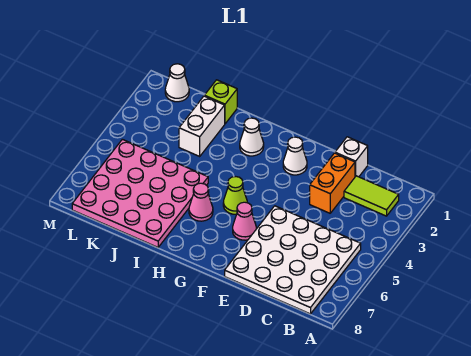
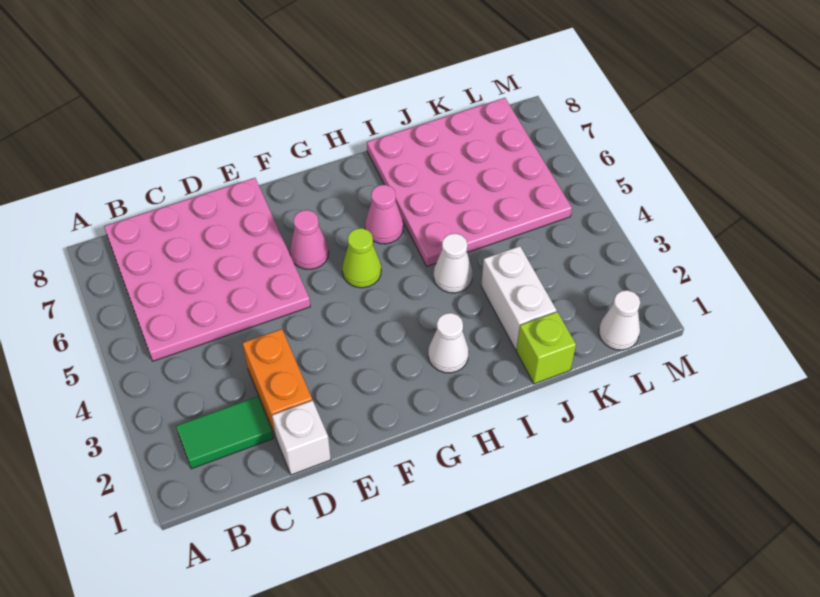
lime tile B2:C2 level 1 -> green tile B2:C2 level 1
white plate B5:E8 level 1 -> pink plate B5:E8 level 1
white cone F2 level 1 -> white cone I4 level 1

